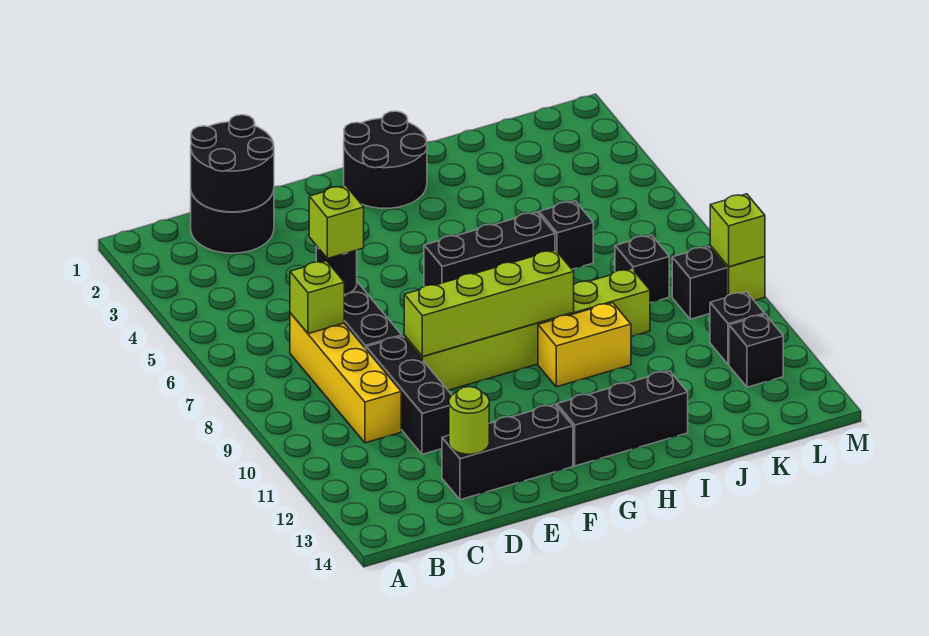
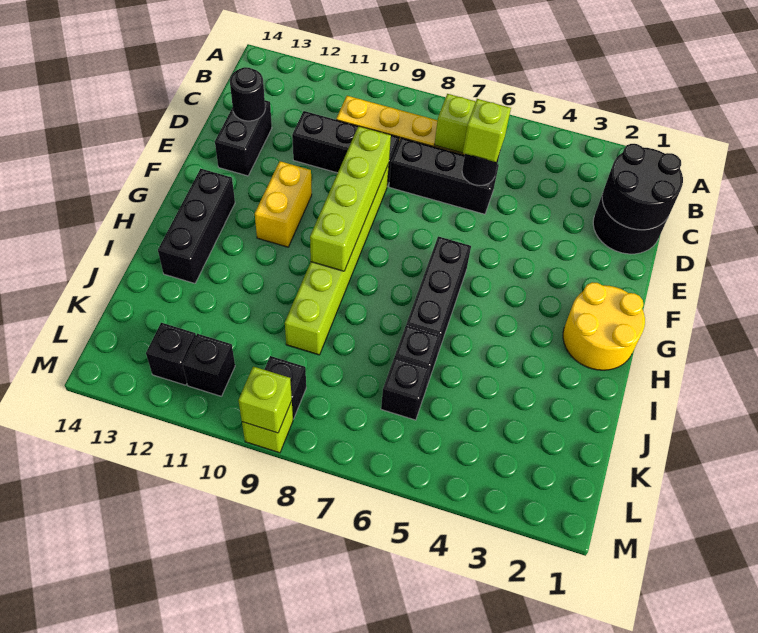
black brick D13:F13 level 1 -> black brick D13:E13 level 1
lime round brick D13 level 2 -> black round brick D13 level 2
black round brick G1:H2 level 1 -> yellow round brick G1:H2 level 1
yellow brick H10:I10 level 1 -> yellow brick F11:G11 level 1
black brick K8 level 1 -> black brick K6 level 1

